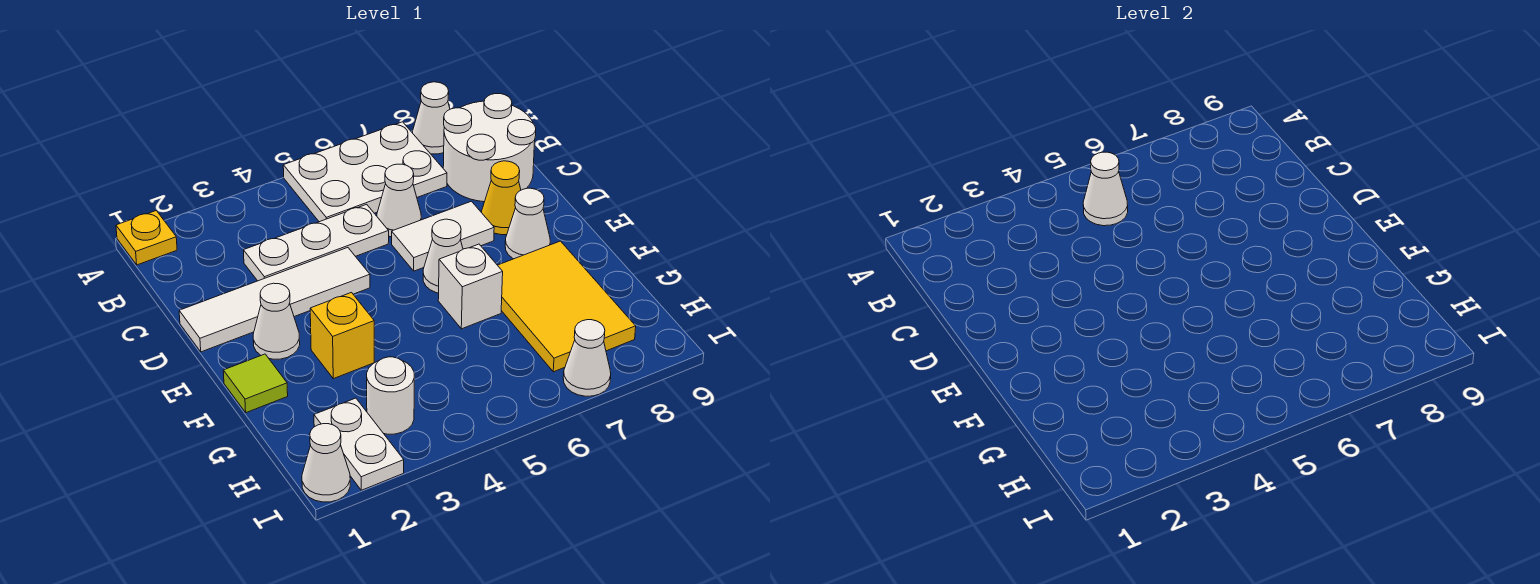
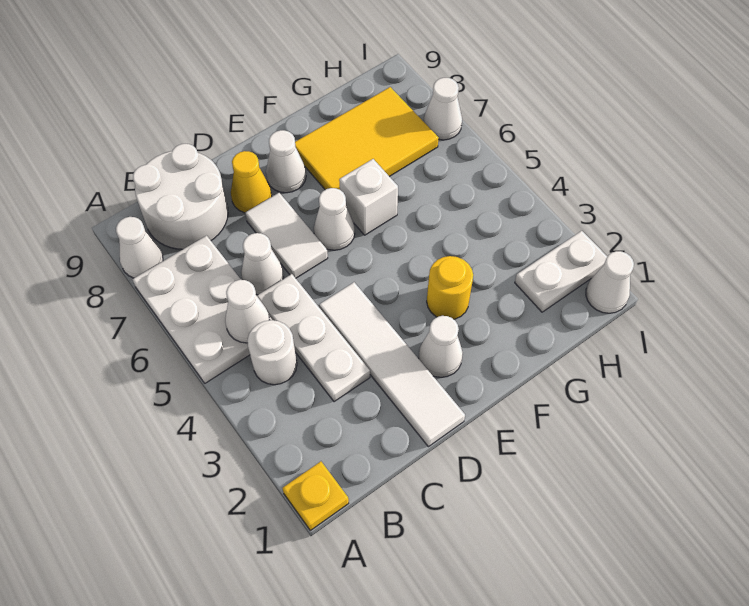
lime tile F1 level 1 -> none
yellow brick F3 level 1 -> yellow round brick F3 level 1
white round brick H3 level 1 -> white round brick B4 level 1

